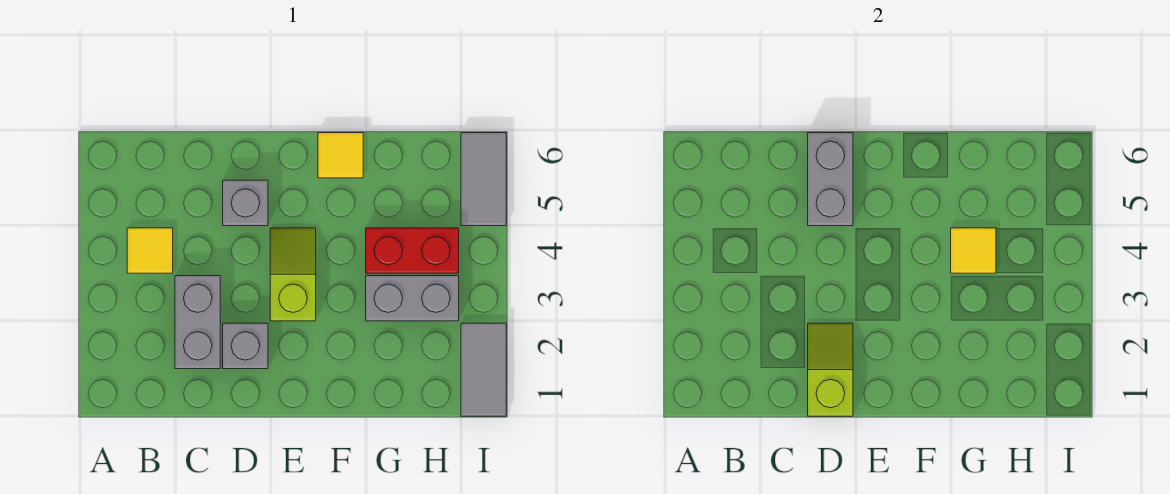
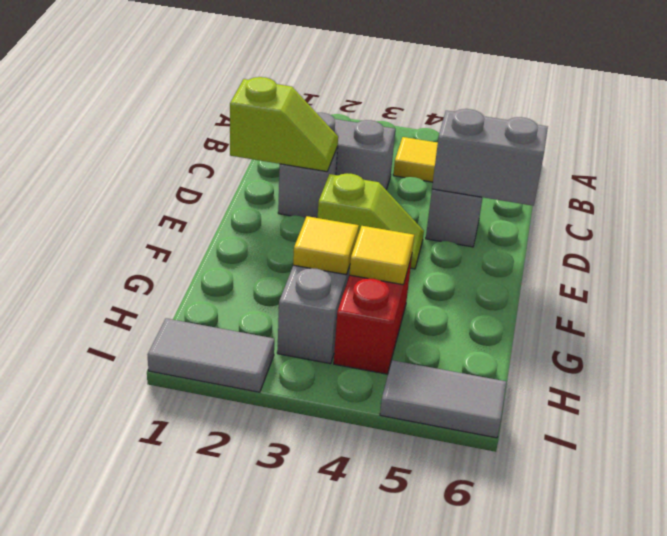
yellow tile F6 level 1 -> yellow tile G3 level 2

